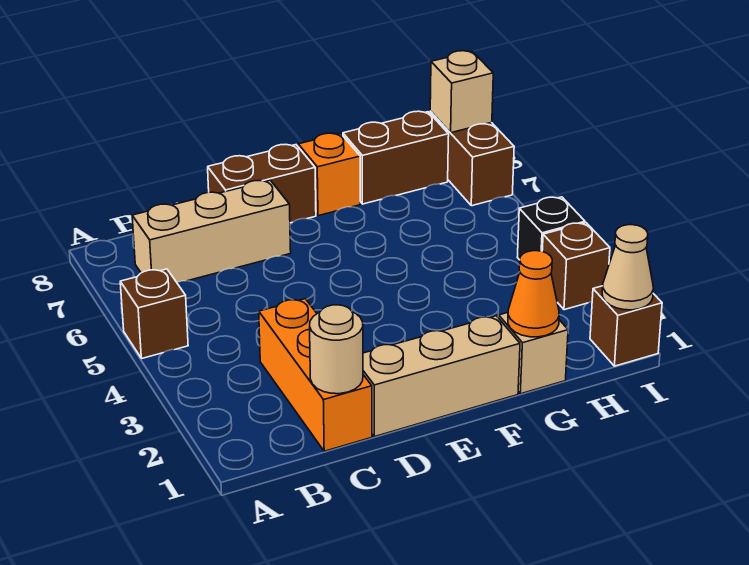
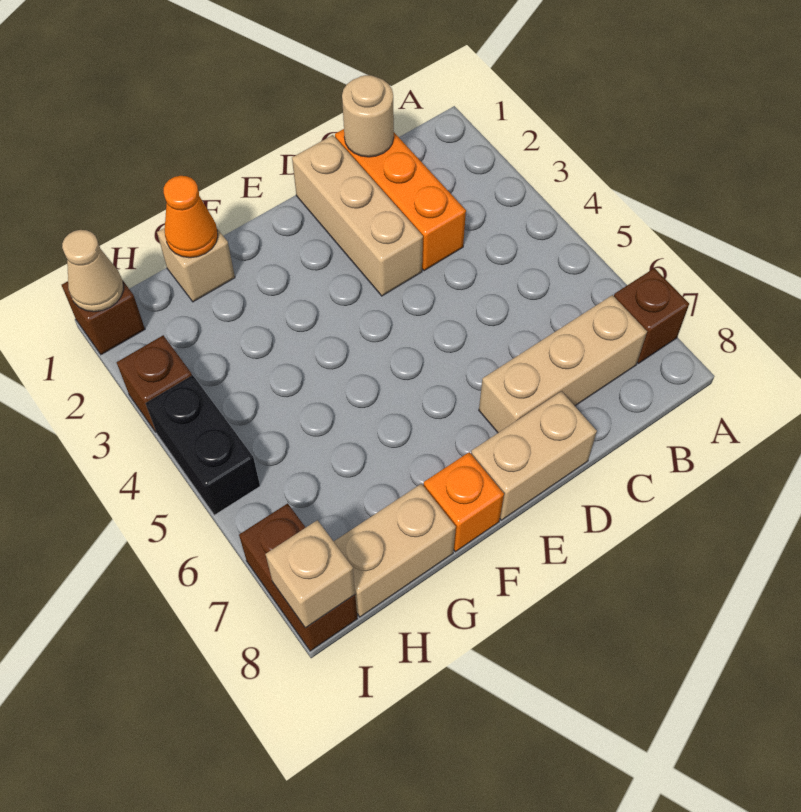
brown brick A5 level 1 -> brown brick A7 level 1
tan brick D1:F1 level 1 -> tan brick D1:D3 level 1
brown brick D8:E8 level 1 -> tan brick D8:E8 level 1
brown brick G8:H8 level 1 -> tan brick G8:H8 level 1
black brick I4 level 1 -> black brick I4:I5 level 1

